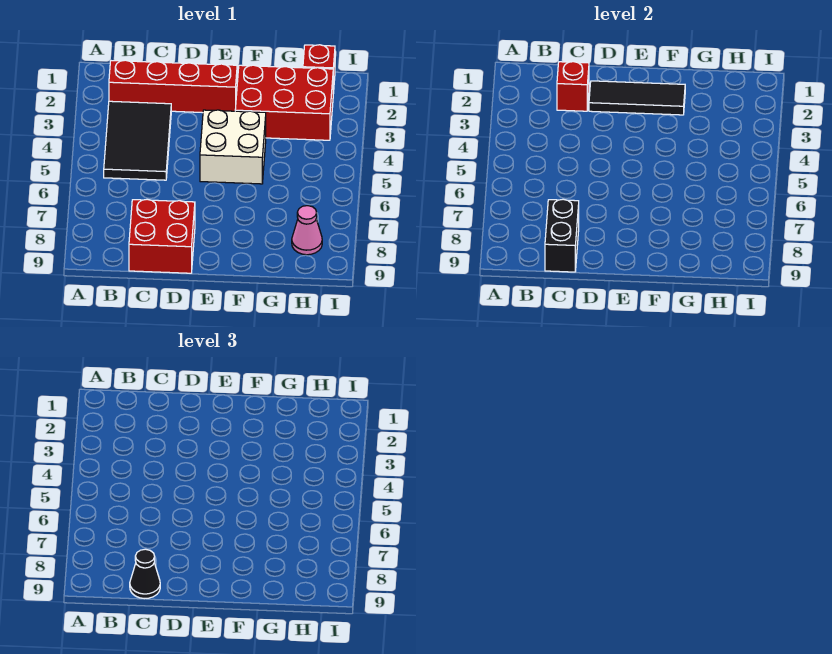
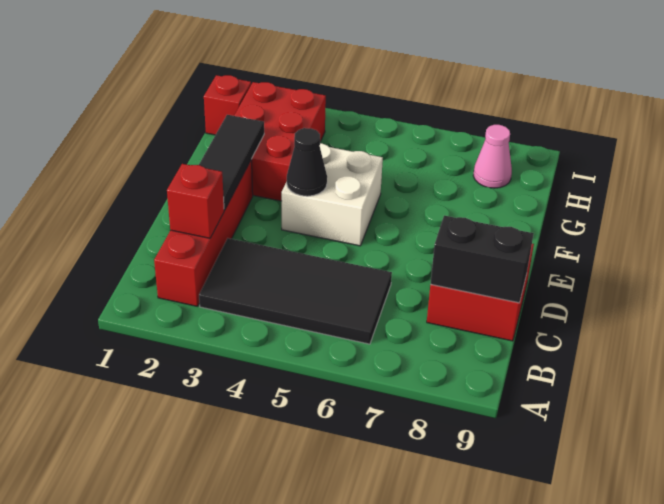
black tile B3:C5 level 1 -> black tile B3:C6 level 1
black cone C9 level 3 -> black cone E4 level 2

